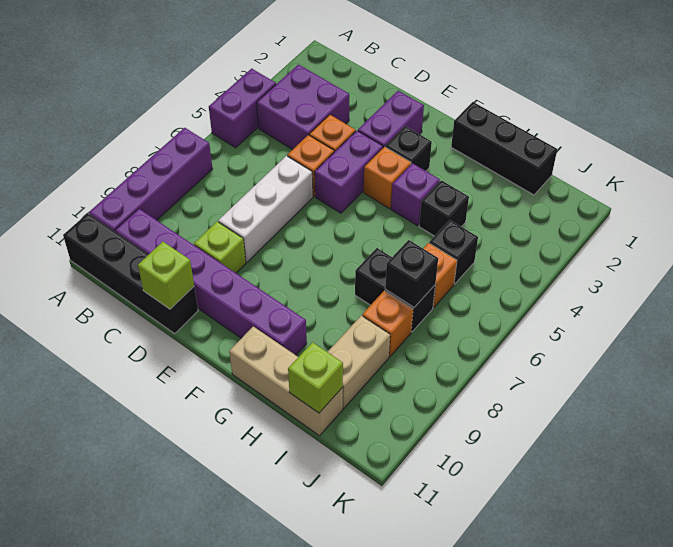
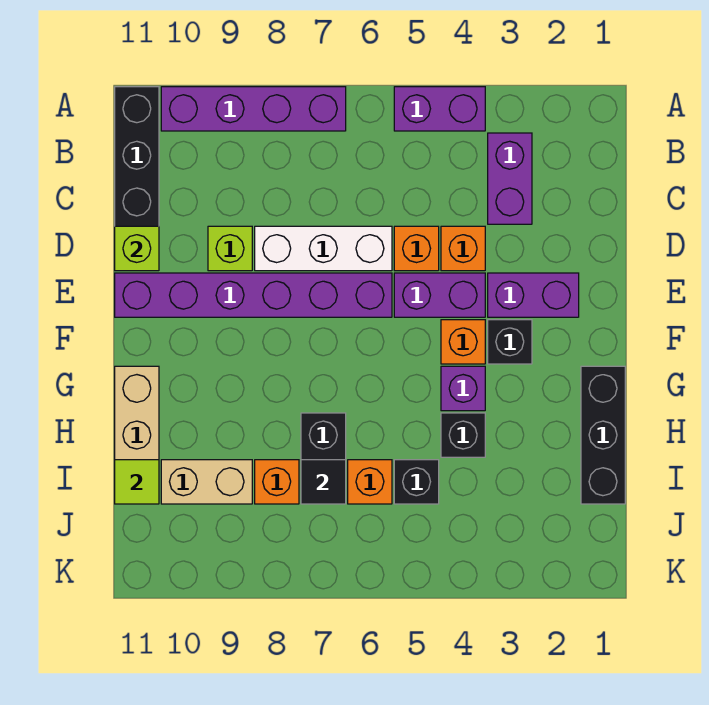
purple brick B3:C4 level 1 -> purple brick B3:C3 level 1
purple brick B10:G10 level 1 -> purple brick E6:E11 level 1
black brick I7 level 2 -> black tile I7 level 2
lime brick I11 level 2 -> lime tile I11 level 2

